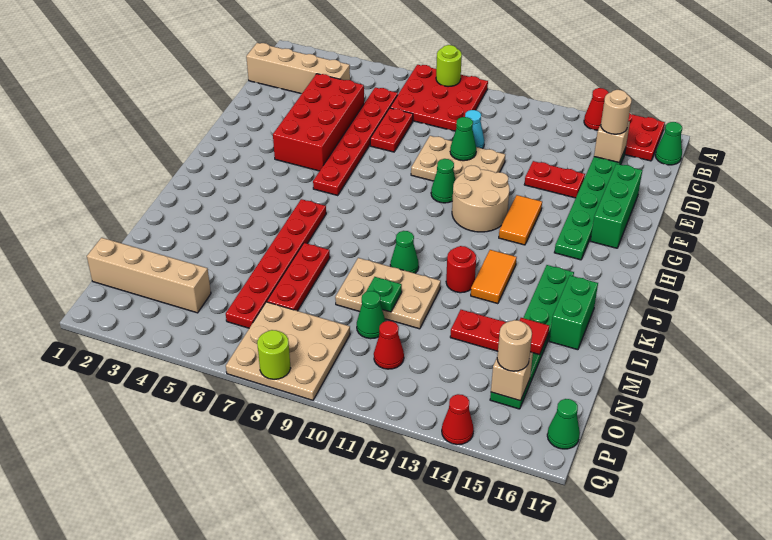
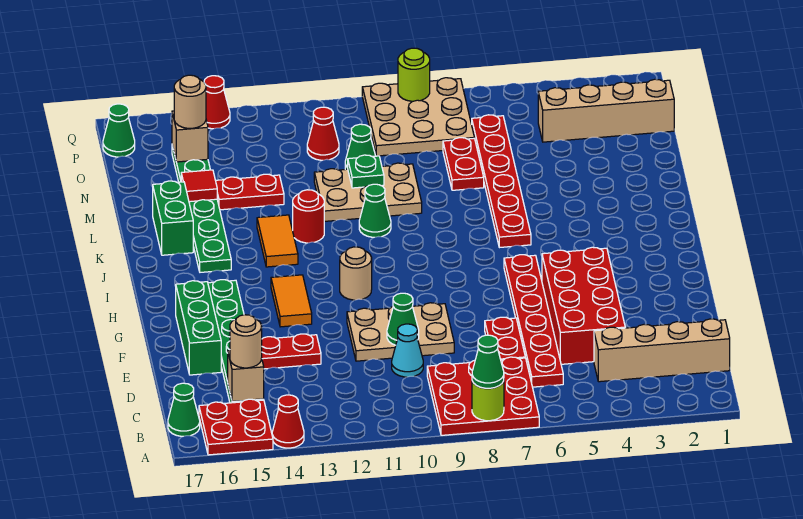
green cone G10 level 1 -> green cone A8 level 3
tan round brick G11:H12 level 1 -> tan round brick H11 level 1
red plate L7:N7 level 1 -> red plate M7:N7 level 1

